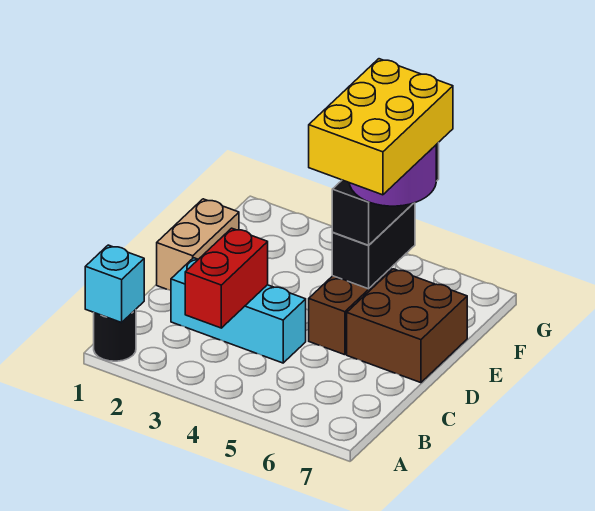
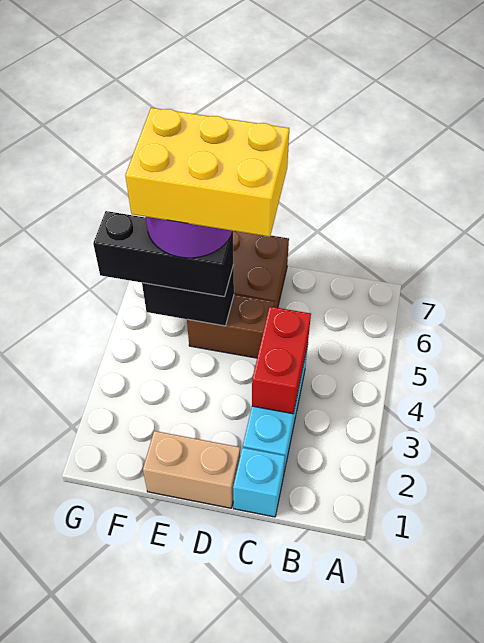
black round brick A1 level 1 -> none
cyan brick A1 level 2 -> cyan brick C1 level 1
red brick B3:C3 level 2 -> red brick C3:C4 level 2

